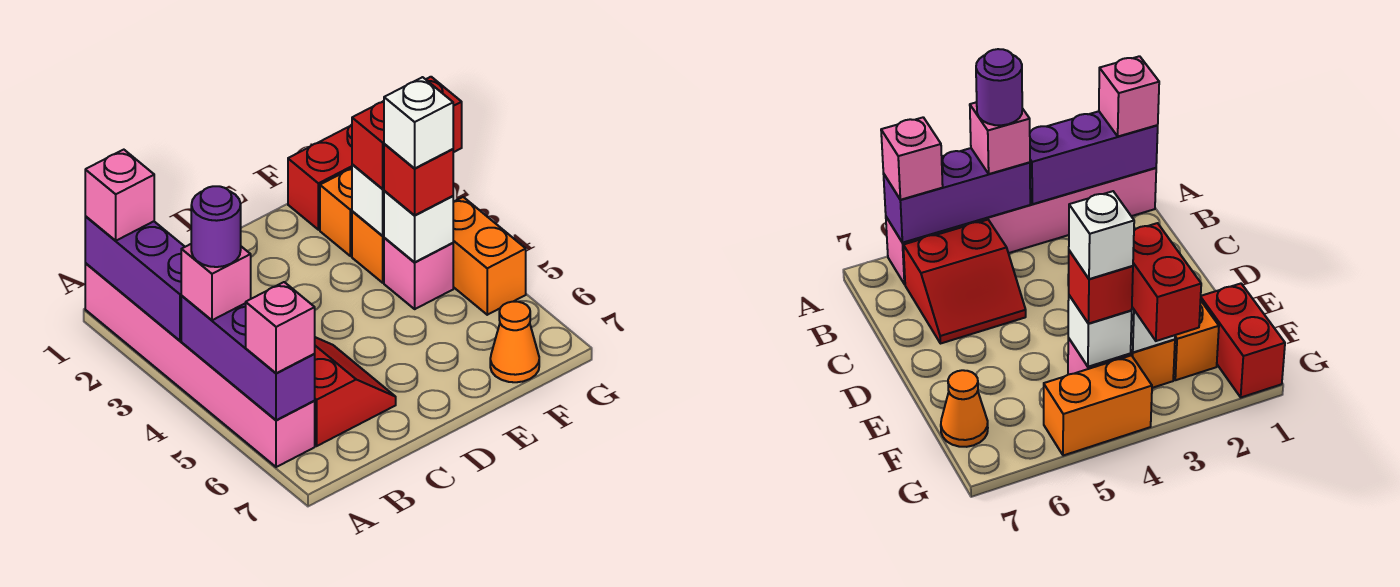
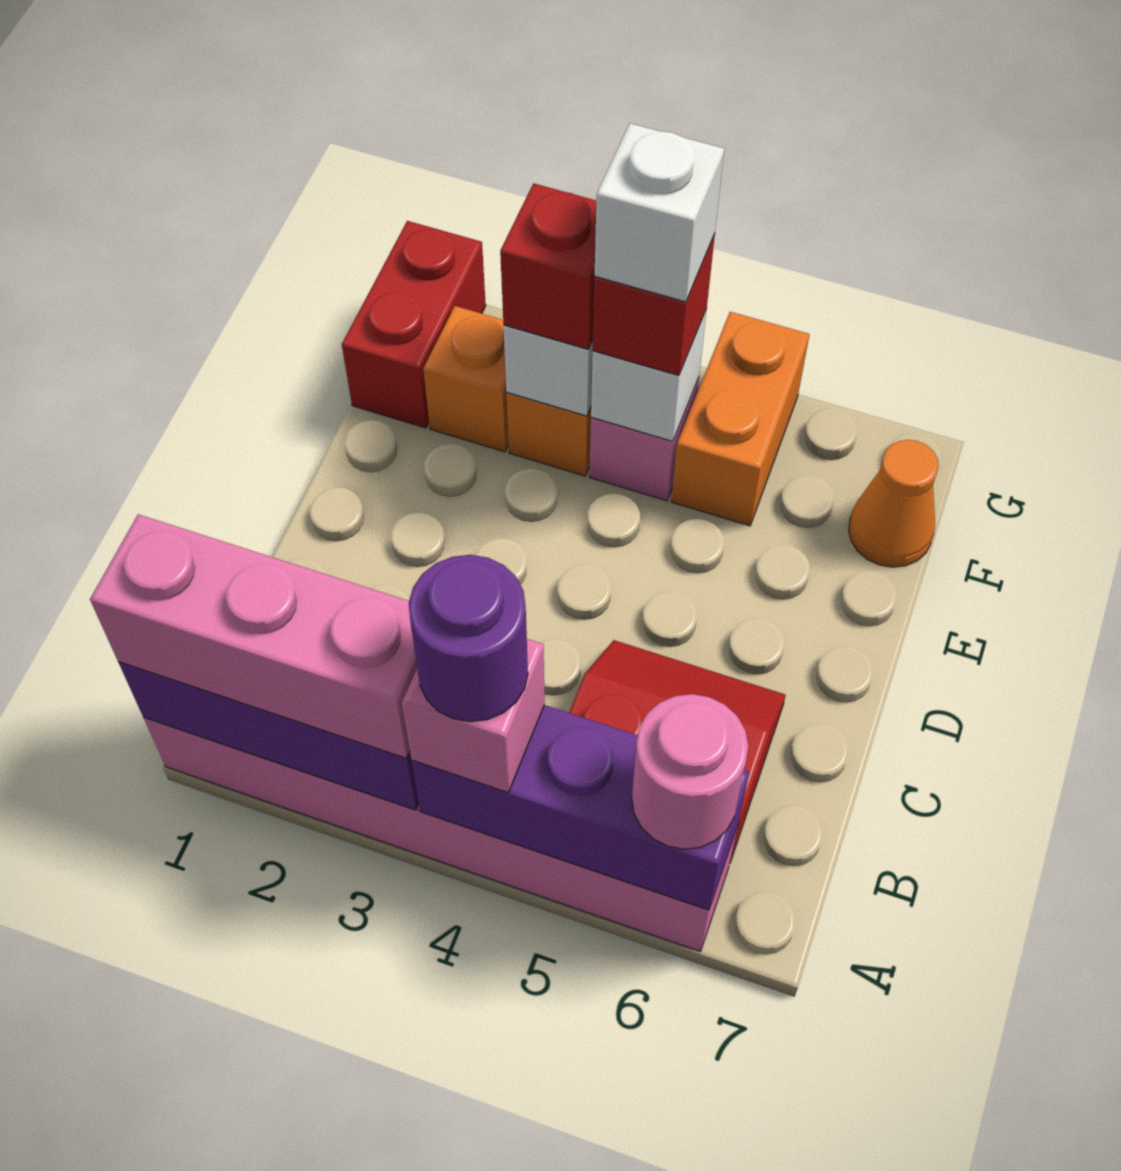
pink brick A1 level 3 -> pink brick A1:A3 level 3
pink brick A6 level 3 -> pink round brick A6 level 3
red brick F3:G3 level 3 -> red brick F3 level 3
orange brick G4:G5 level 1 -> orange brick F5:G5 level 1

